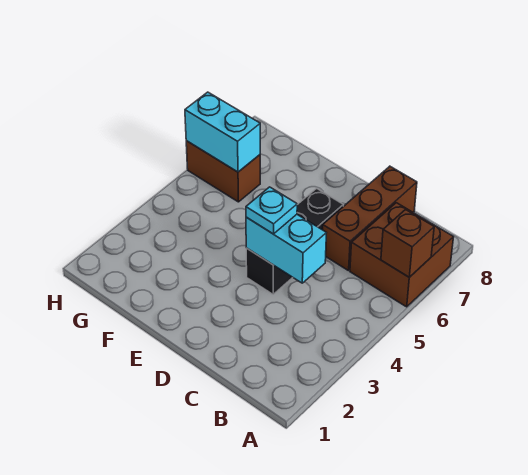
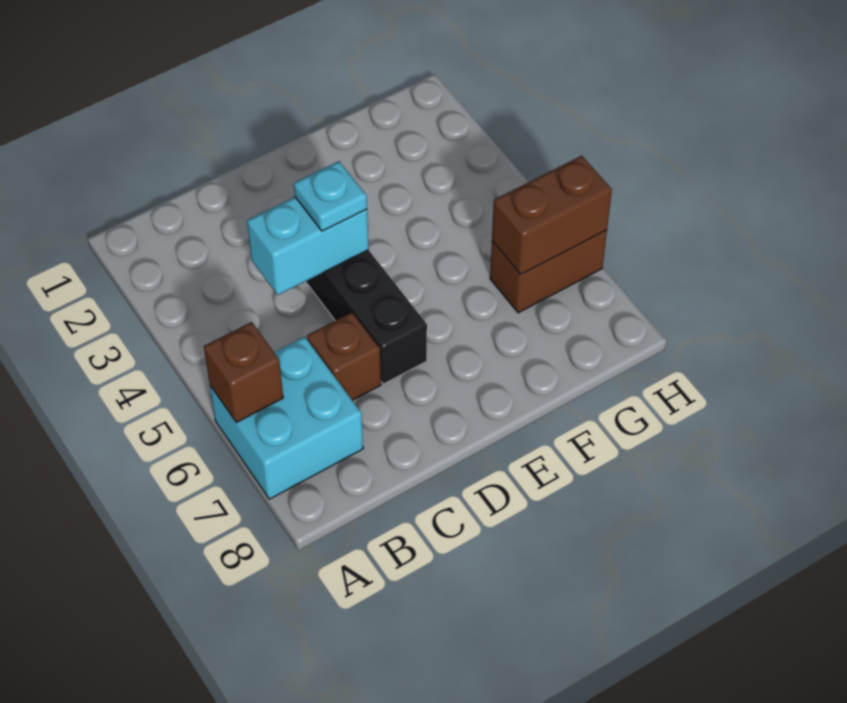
brown brick A6:B7 level 1 -> cyan brick A6:B7 level 1
brown brick C6:C8 level 1 -> brown brick C6 level 1
cyan brick G6:H6 level 2 -> brown brick G6:H6 level 2

